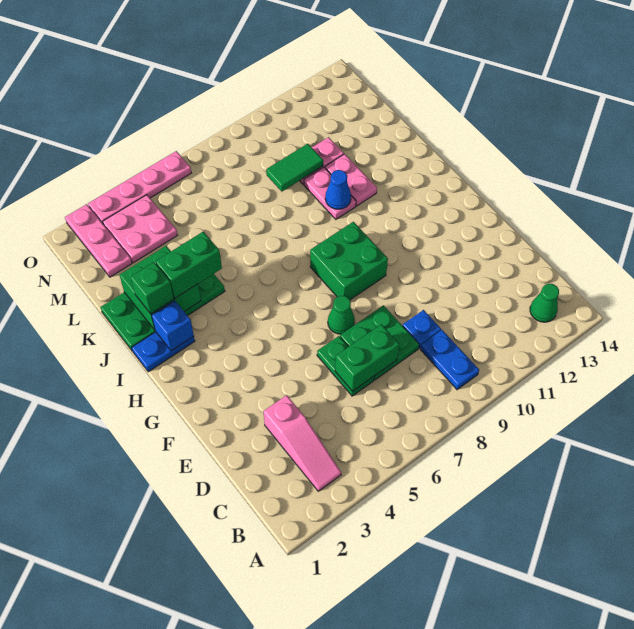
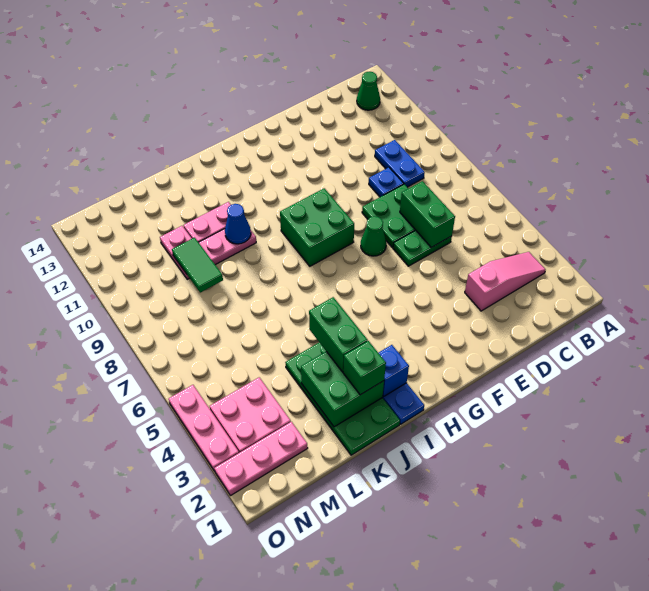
blue plate B9:C9 level 1 -> blue plate C9:C10 level 1
pink plate O3:O6 level 1 -> pink plate O3:O5 level 1

